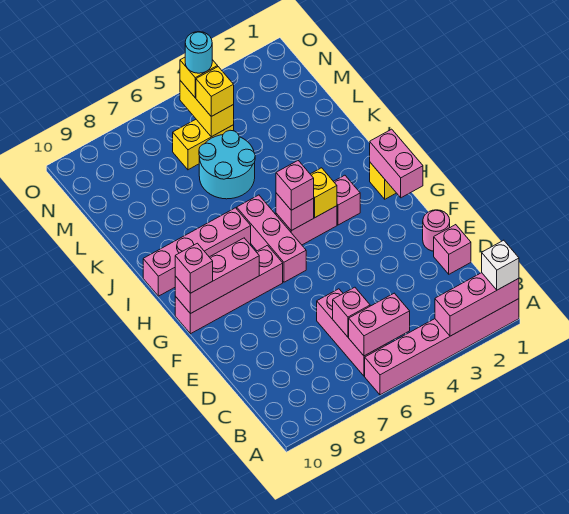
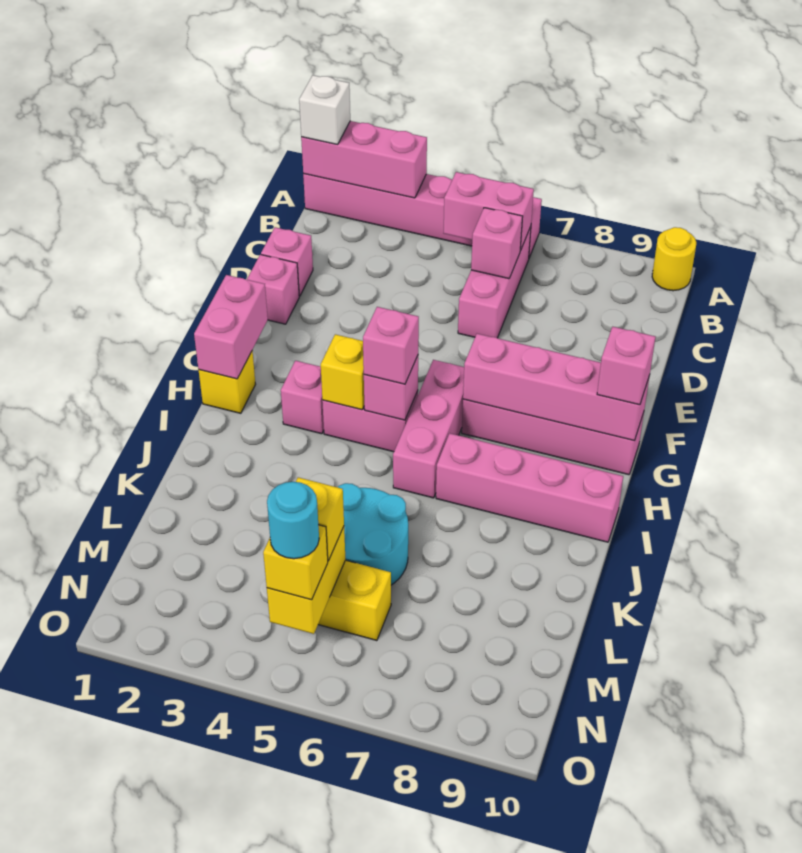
none -> yellow round brick A10 level 1
pink round brick E1 level 1 -> pink brick E1 level 1
pink brick G8:G10 level 2 -> pink brick G7:G10 level 2

